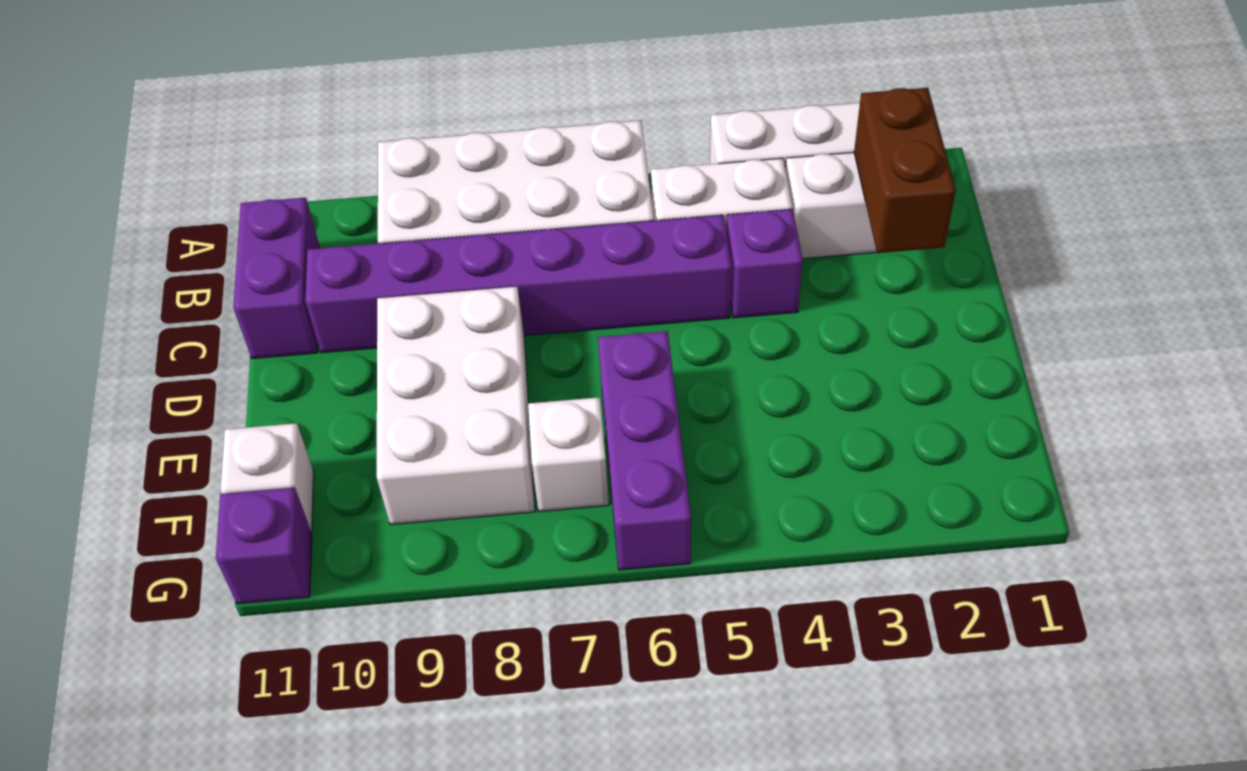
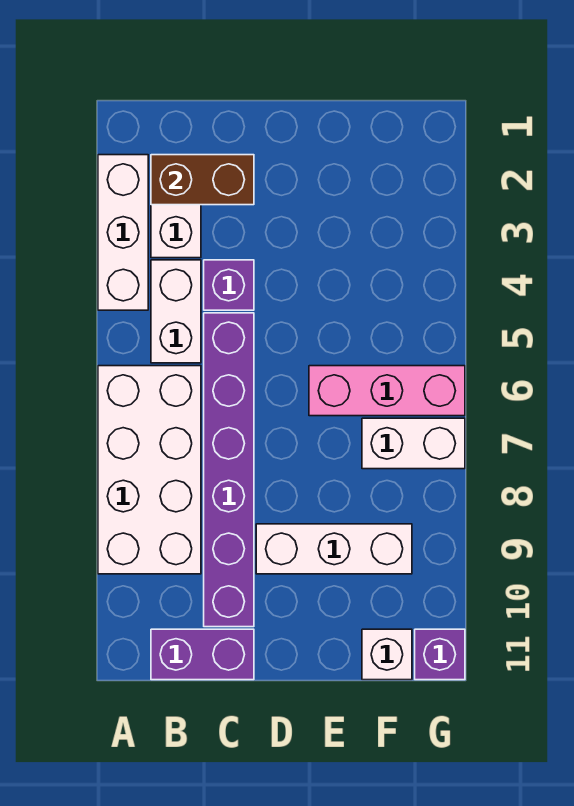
white brick D8:F9 level 1 -> white brick D9:F9 level 1
purple brick E6:G6 level 1 -> pink brick E6:G6 level 1
white brick F7 level 1 -> white brick F7:G7 level 1

